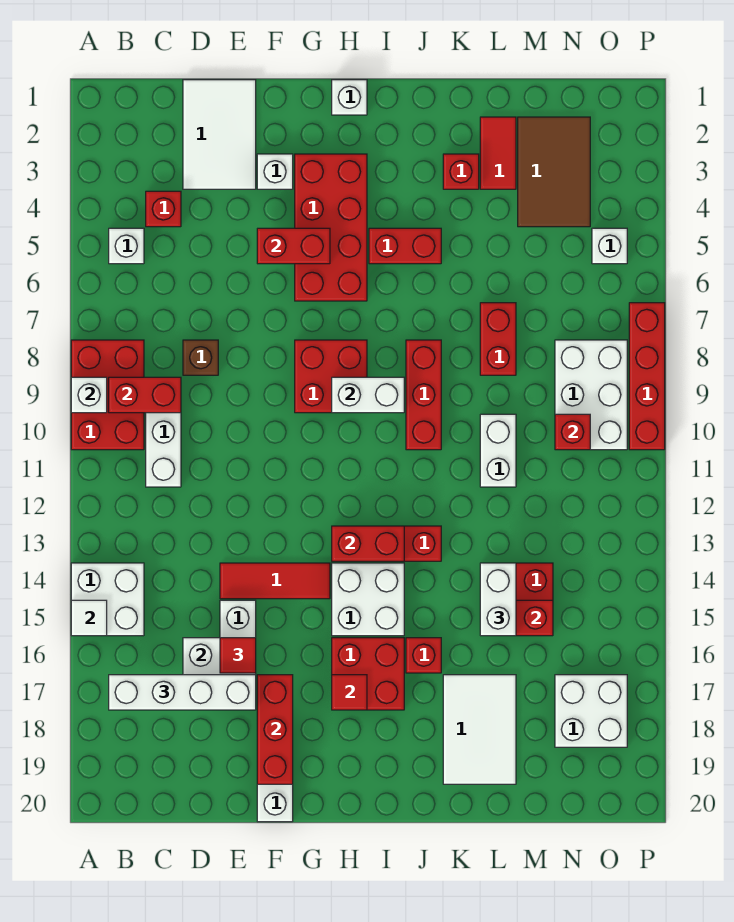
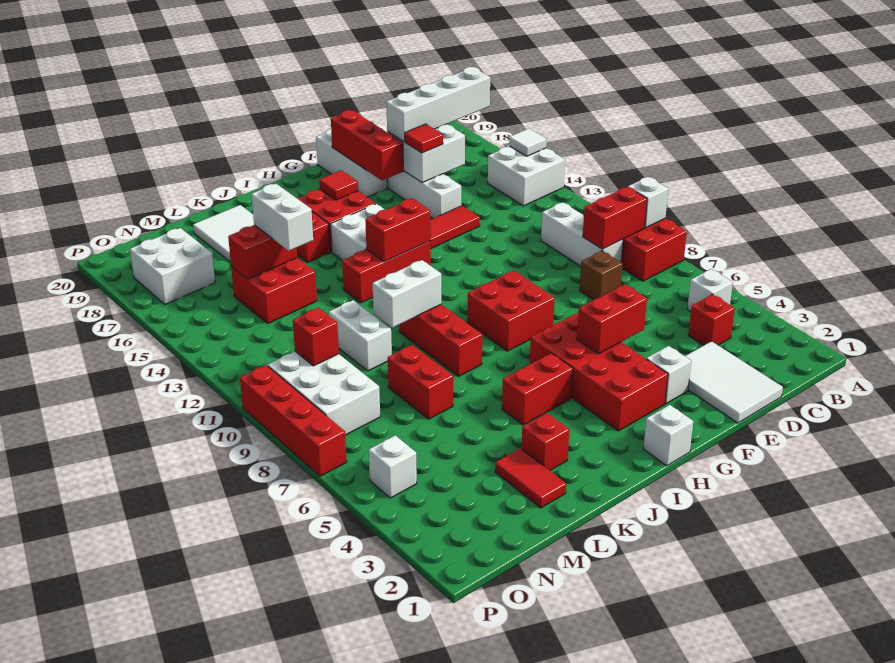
white brick H9:I9 level 2 -> white brick J10:K10 level 2
brown tile M2:N4 level 1 -> none

